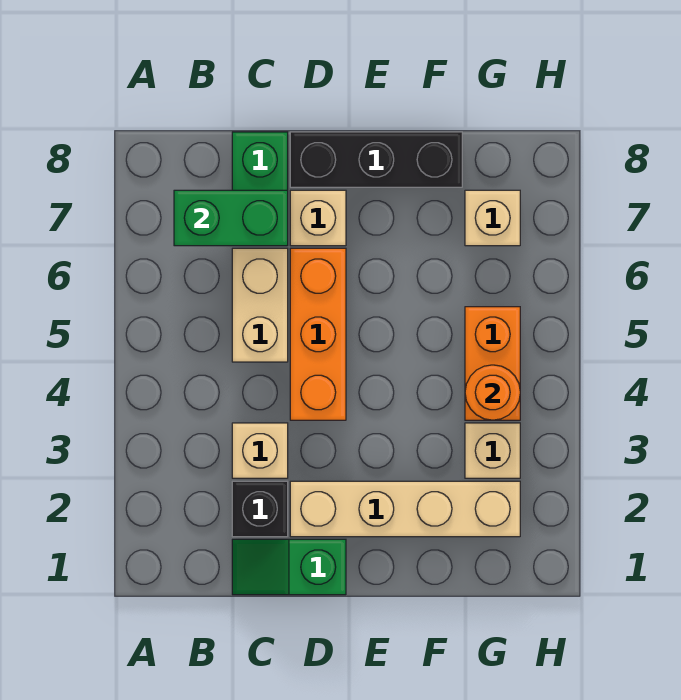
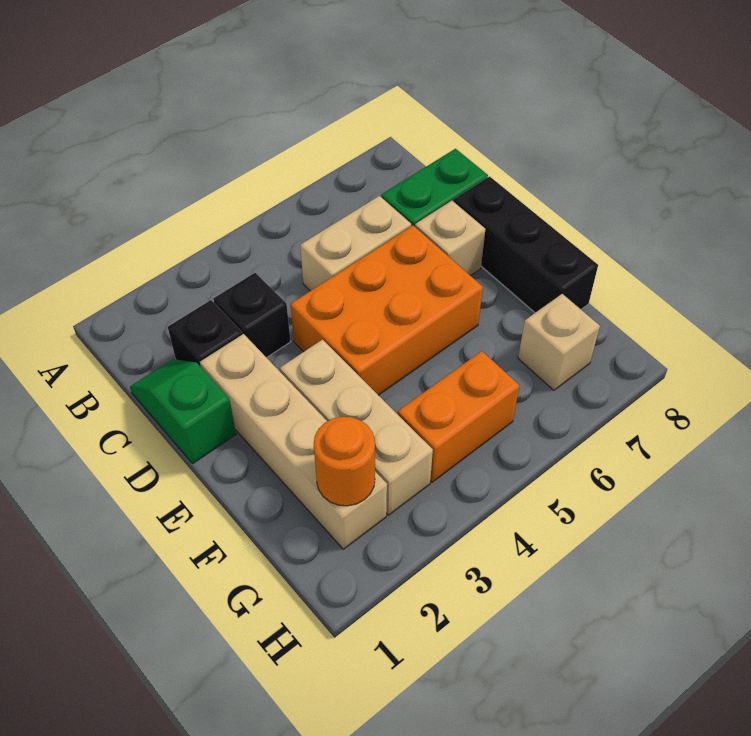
green brick B7:C7 level 2 -> none
tan brick C3 level 1 -> black brick C3 level 1
orange brick D4:D6 level 1 -> orange brick D4:E6 level 1
tan brick G3 level 1 -> tan brick E3:G3 level 1
orange round brick G4 level 2 -> orange round brick G2 level 2

